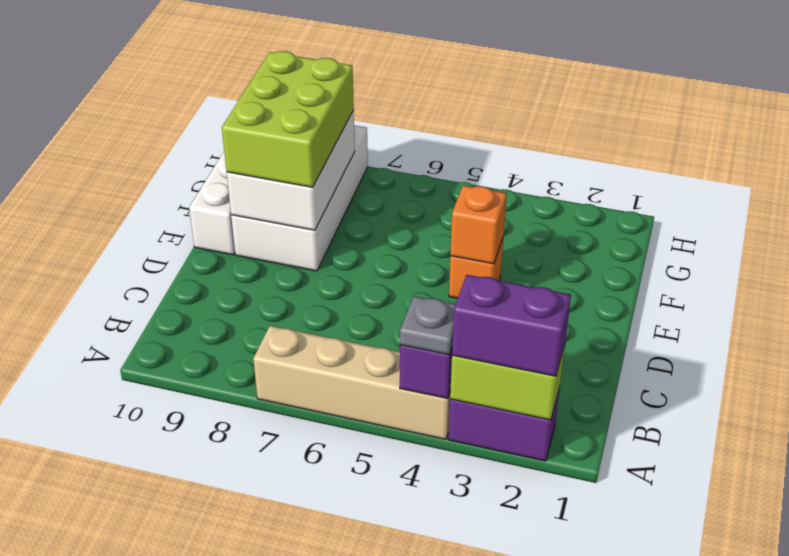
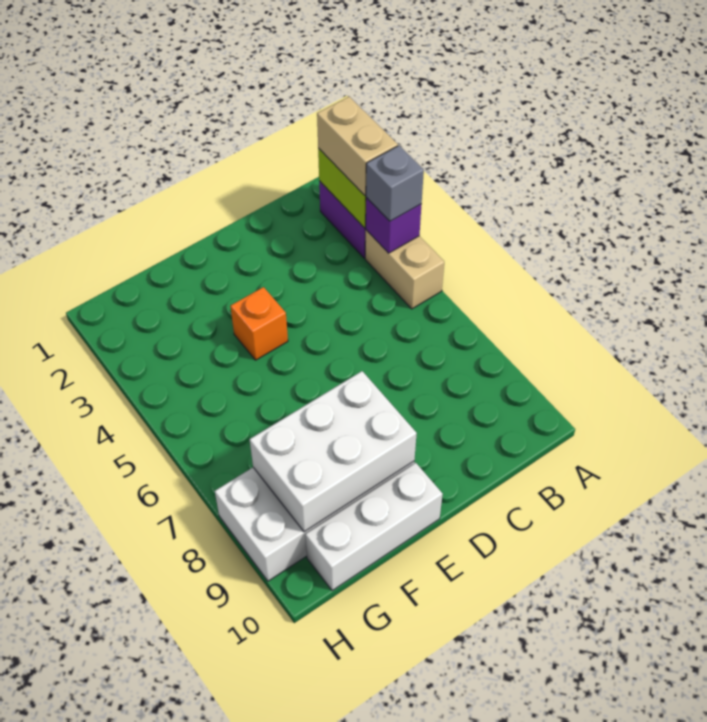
purple brick A2:A3 level 3 -> tan brick A2:A3 level 3
tan brick A4:A7 level 1 -> tan brick A4:A5 level 1
grey plate A4 level 3 -> grey brick A4 level 3
orange brick E4 level 2 -> none
lime brick E8:G9 level 3 -> none

